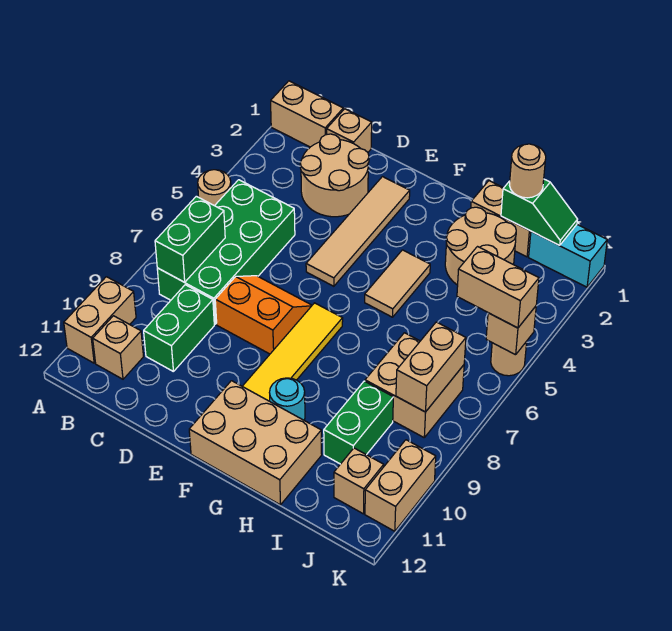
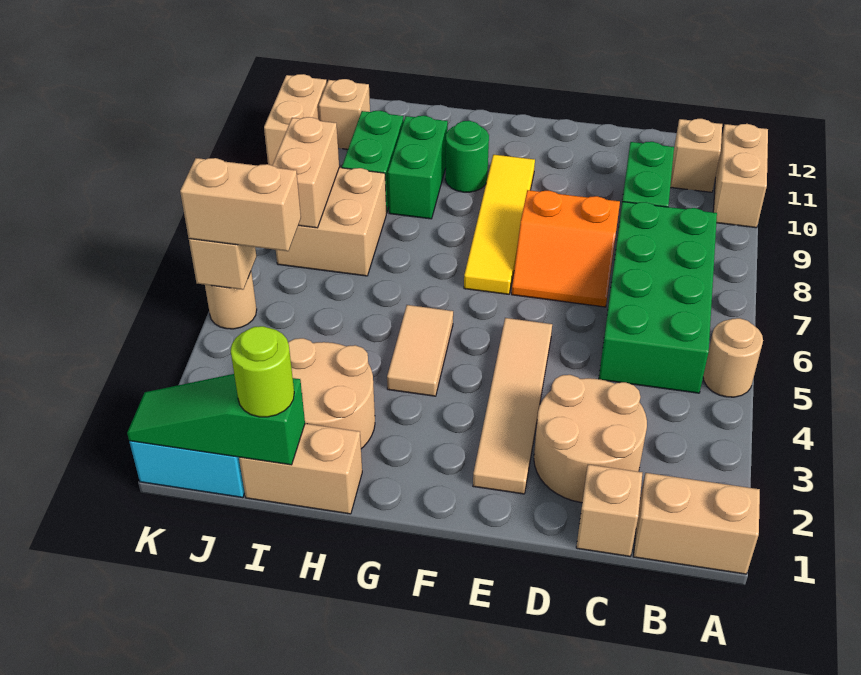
green brick B7:B8 level 2 -> green brick H9:H10 level 1
tan brick F11:H12 level 1 -> none
cyan round brick G10 level 1 -> green round brick G10 level 1
green slope I1:J1 level 2 top I -> green slope I1:K1 level 2 top I
tan round brick I1 level 3 -> lime round brick I1 level 3

